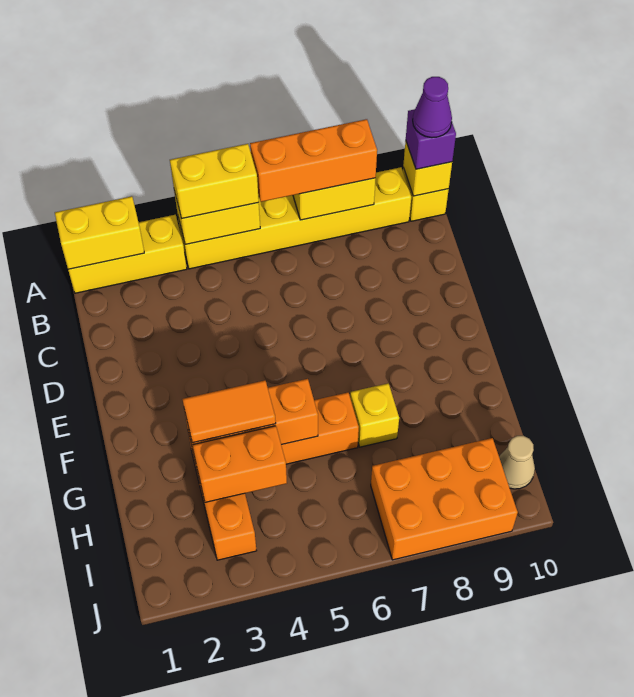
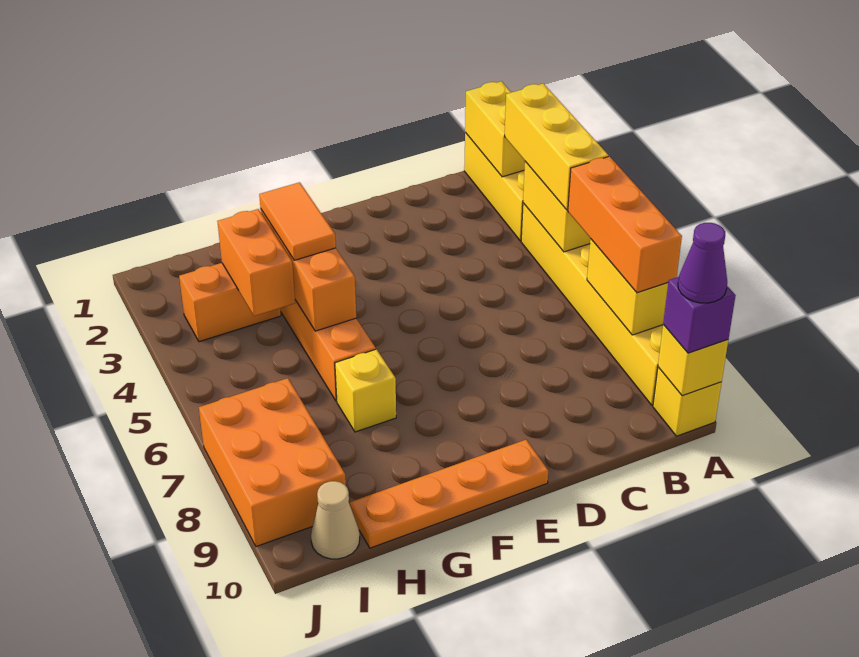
yellow brick A4:A5 level 3 -> yellow brick A3:A5 level 3
none -> orange plate E10:H10 level 1

